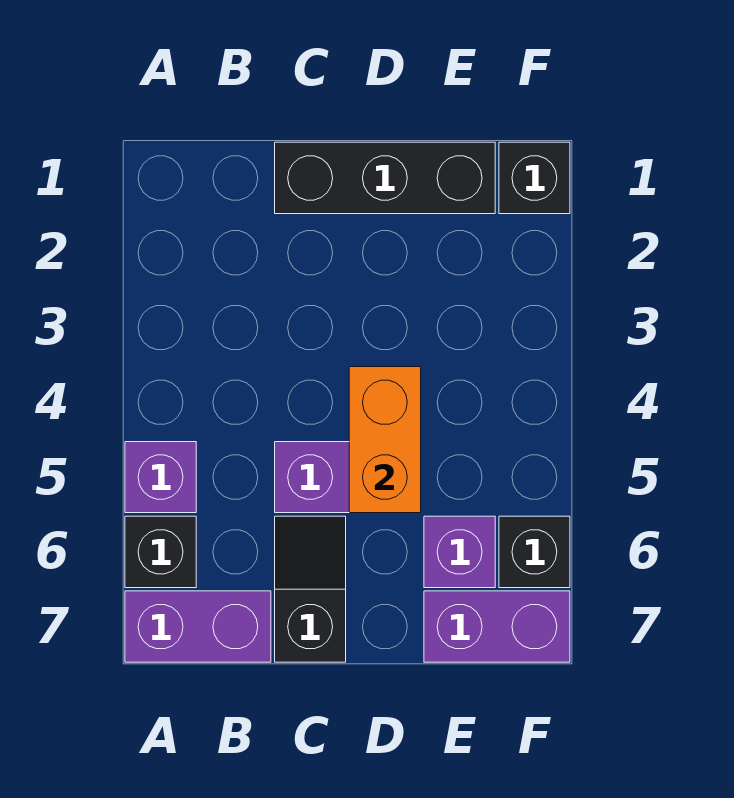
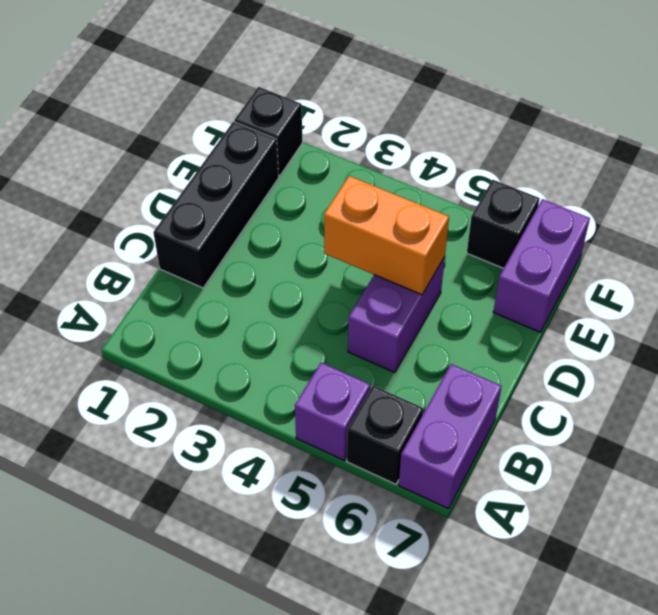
black slope C6:C7 level 1 top 7 -> none
purple brick E6 level 1 -> none

